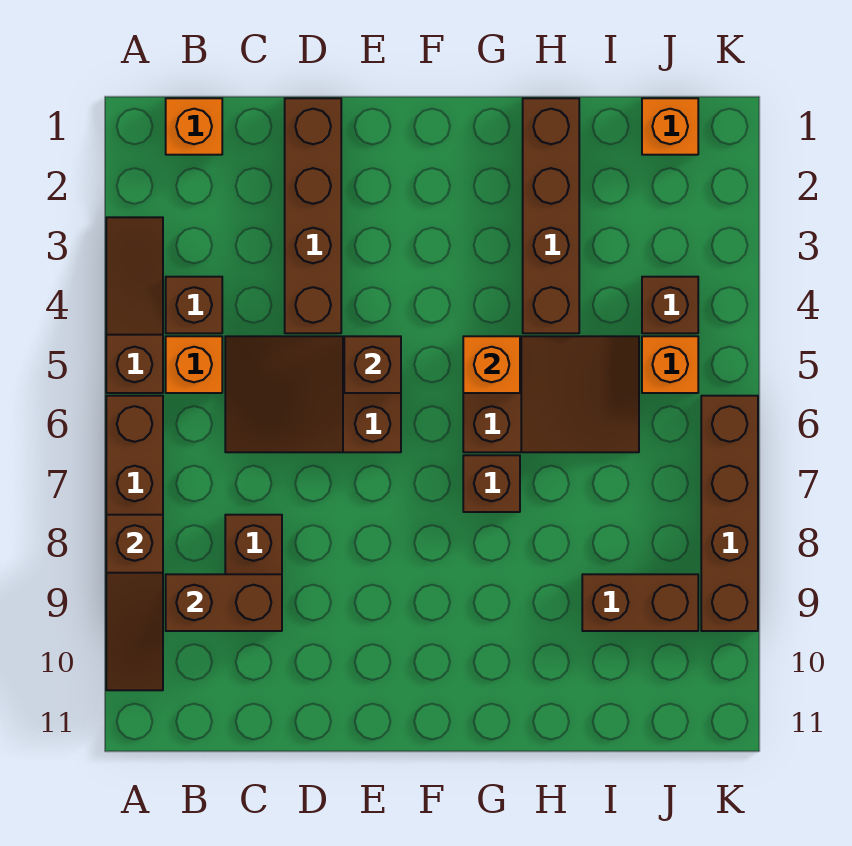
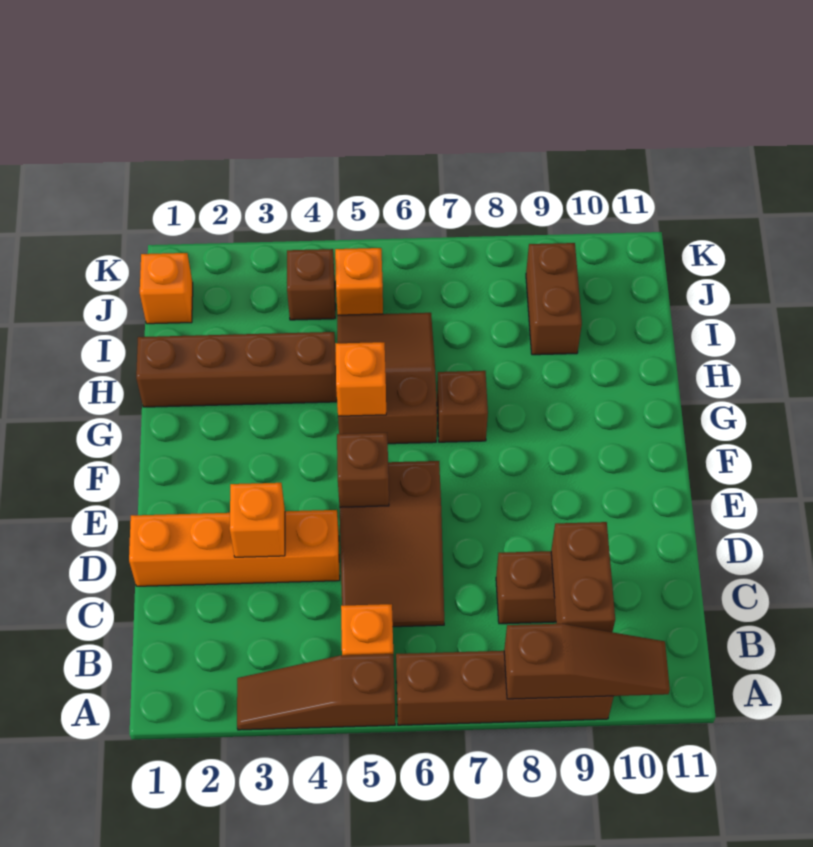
orange brick B1 level 1 -> orange brick D3 level 2
brown brick B4 level 1 -> none
brown brick D1:D4 level 1 -> orange brick D1:D4 level 1
brown brick K6:K9 level 1 -> none

